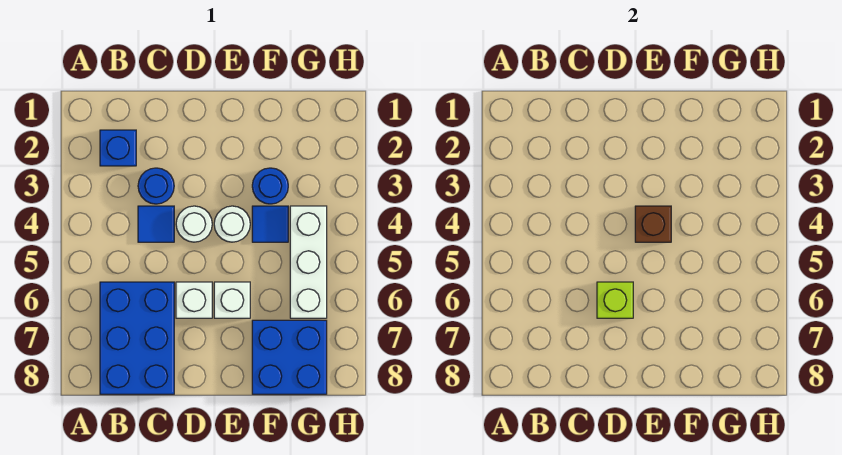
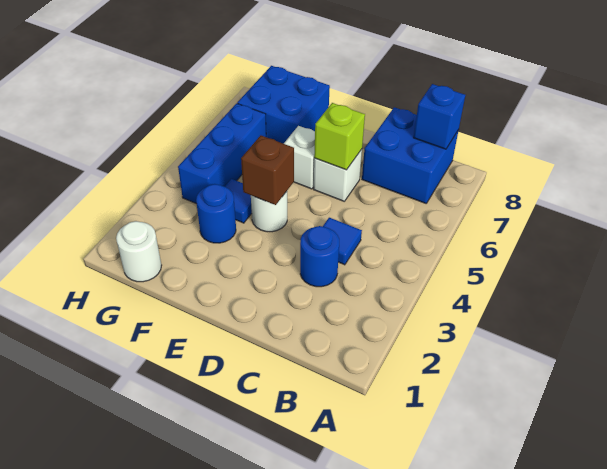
blue brick B2 level 1 -> blue brick B8 level 2
blue brick B6:C8 level 1 -> blue brick B7:C8 level 1
white round brick D4 level 1 -> white round brick G1 level 1
white brick G4:G6 level 1 -> blue brick G4:G6 level 1

